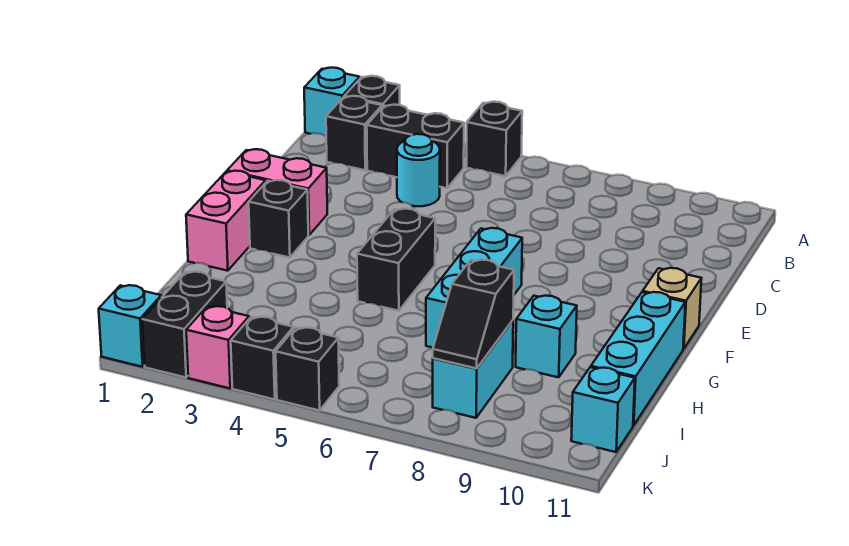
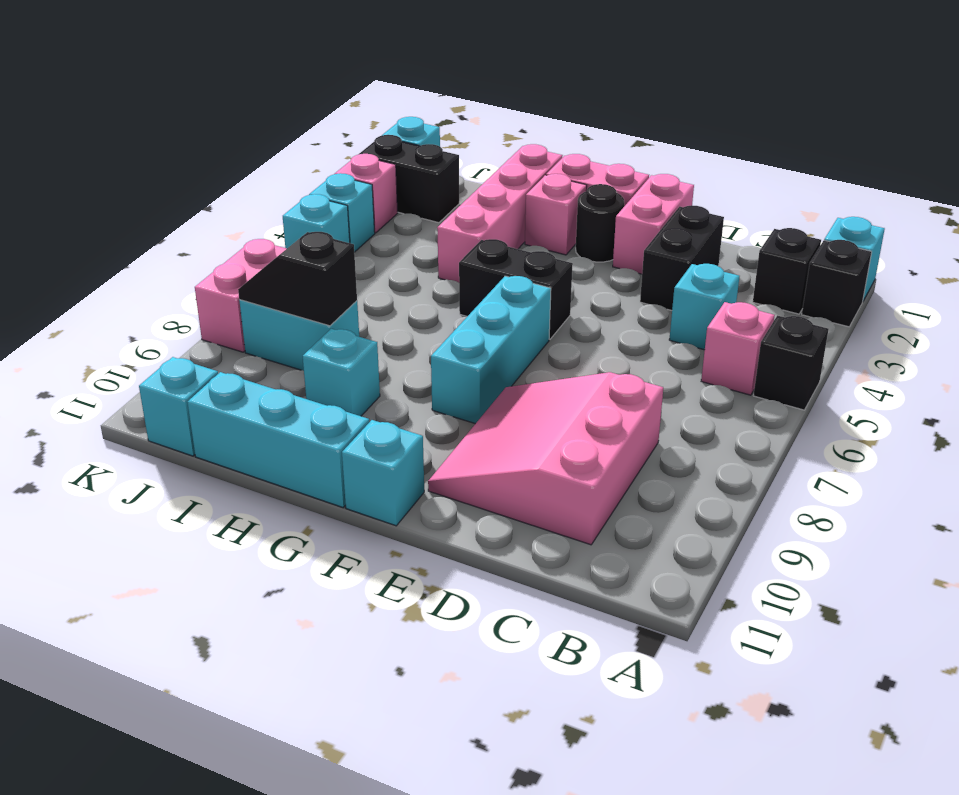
black brick B3:B4 level 1 -> black brick D2:D3 level 1
none -> pink brick B5 level 1
cyan round brick C4 level 1 -> cyan brick C4 level 1
none -> pink slope C8:E10 level 1 top C
black brick F2 level 1 -> black round brick F2 level 1
cyan brick F7:H7 level 1 -> cyan brick F6:F8 level 1
tan brick F11 level 1 -> cyan brick F11 level 1
none -> pink brick G2 level 1
none -> pink brick H1:H4 level 1
black brick K4 level 1 -> cyan brick K4 level 1
black brick K5 level 1 -> cyan brick K5 level 1
none -> pink brick K7:K8 level 1

